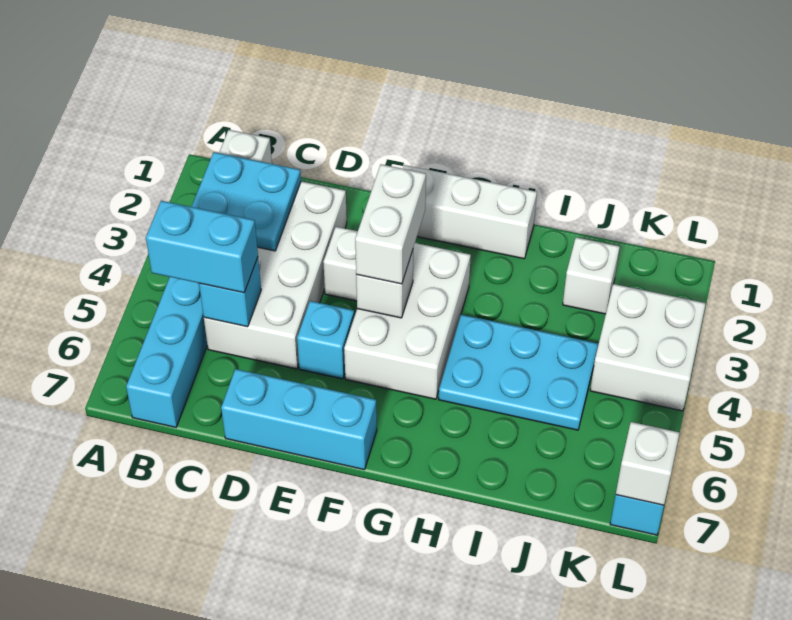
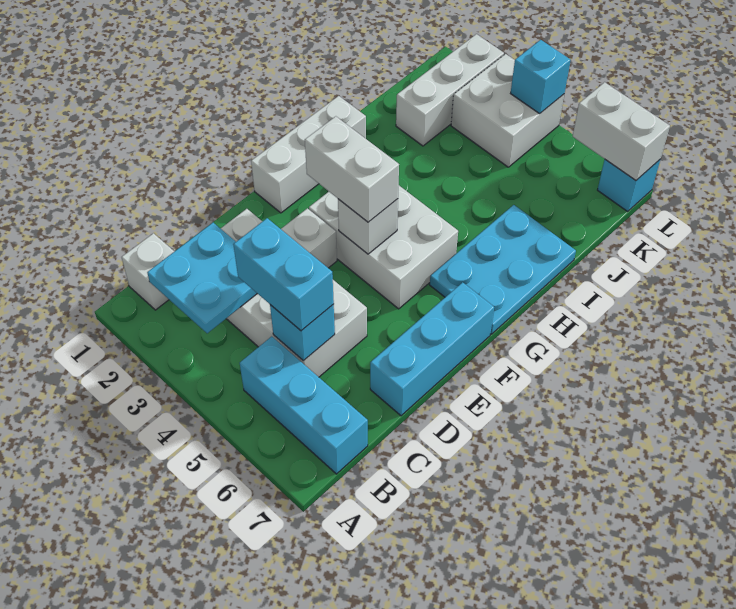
cyan brick B5:C5 level 3 -> cyan brick C4:C5 level 3
cyan brick E5 level 1 -> cyan brick L4 level 2
cyan plate H4:J5 level 1 -> cyan plate G6:I7 level 1
white brick J2 level 1 -> white brick J2:L2 level 1
white brick L7 level 2 -> white brick L6:L7 level 2

